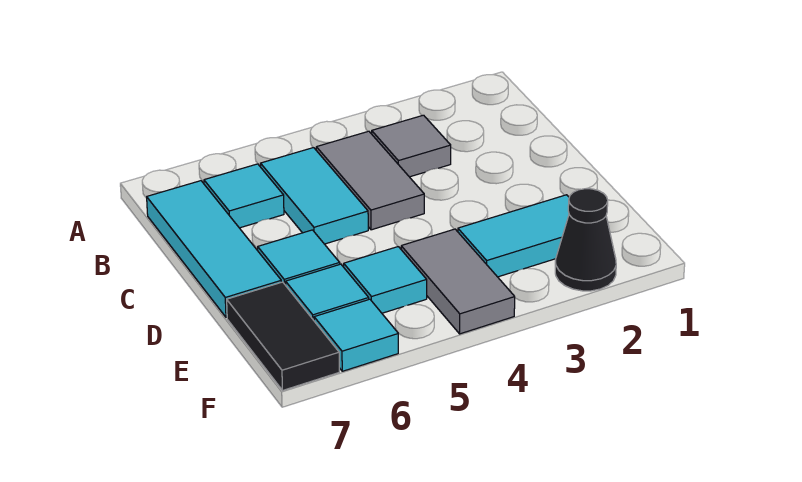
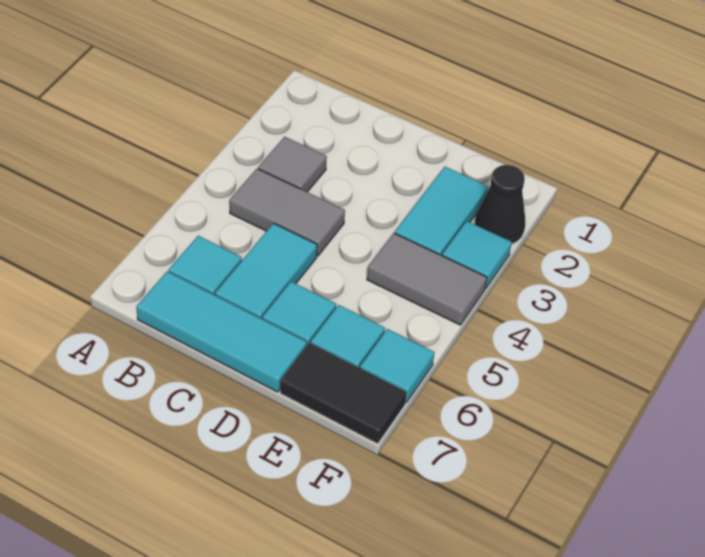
cyan tile B5:C5 level 1 -> cyan tile C5:C6 level 1
cyan tile E5 level 1 -> cyan tile F3 level 1

